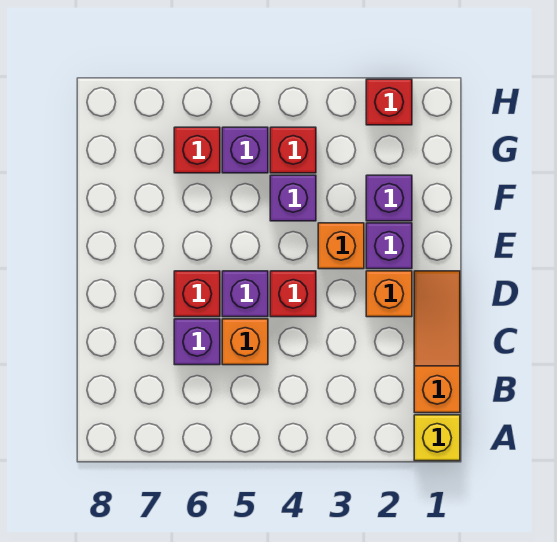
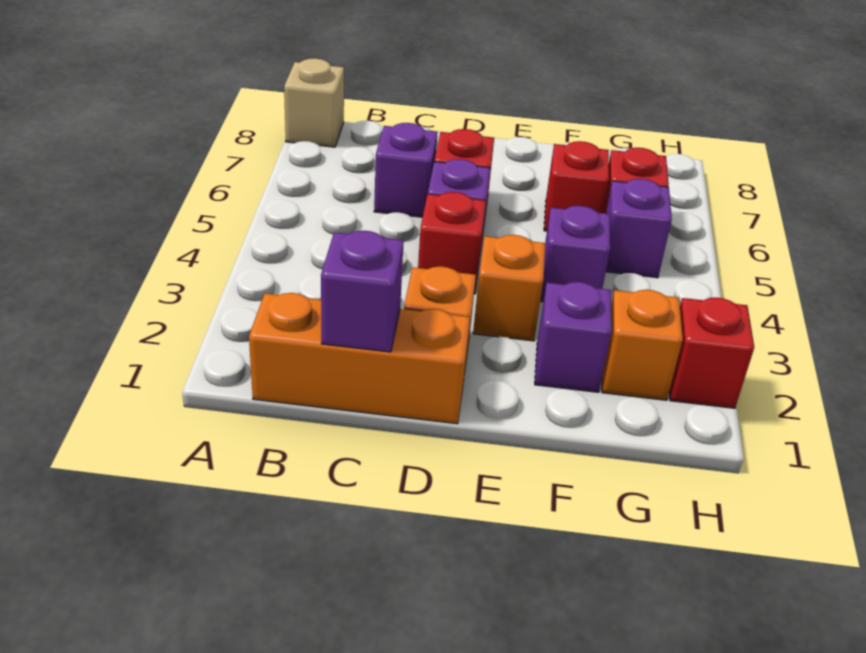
yellow brick A1 level 1 -> none
none -> tan brick A8 level 1
orange slope B1:D1 level 1 top B -> orange brick B1:D1 level 1
orange brick C5 level 1 -> orange brick G2 level 1
purple brick E2 level 1 -> purple brick C1 level 2
red brick G4 level 1 -> red brick F6 level 1

